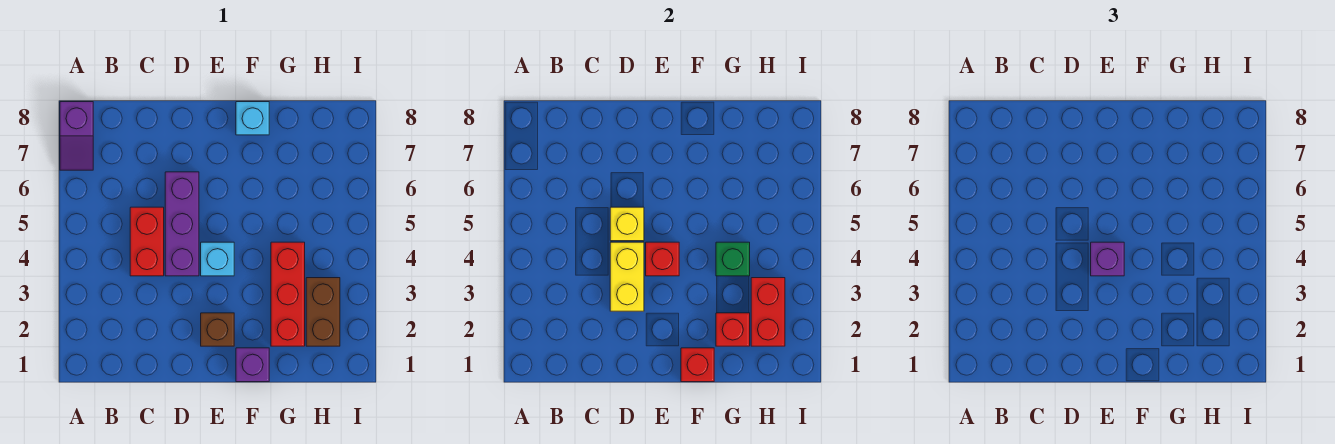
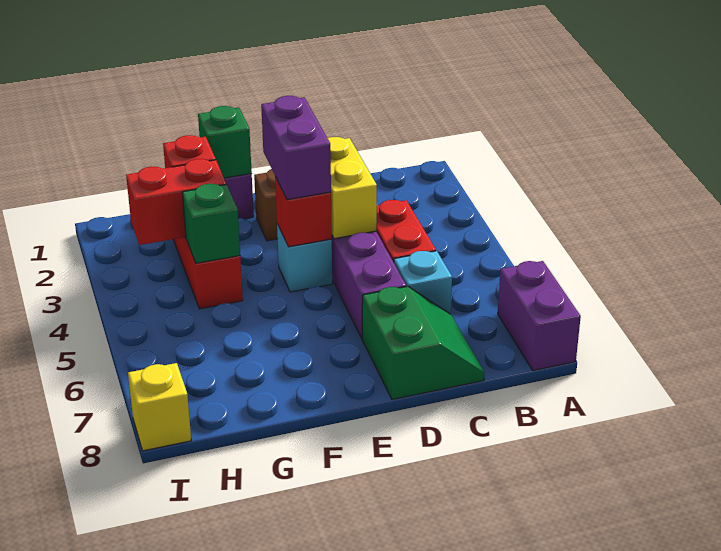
purple slope A7:A8 level 1 top 8 -> purple brick A7:A8 level 1
none -> green slope C7:D8 level 1 top D
yellow brick D5 level 2 -> yellow brick I8 level 1
purple brick E4 level 3 -> purple brick E3:E4 level 3
red brick F1 level 2 -> green brick F1 level 2
cyan brick F8 level 1 -> cyan brick C6 level 1
brown brick H2:H3 level 1 -> none
red brick H2:H3 level 2 -> red brick G3:H3 level 2

